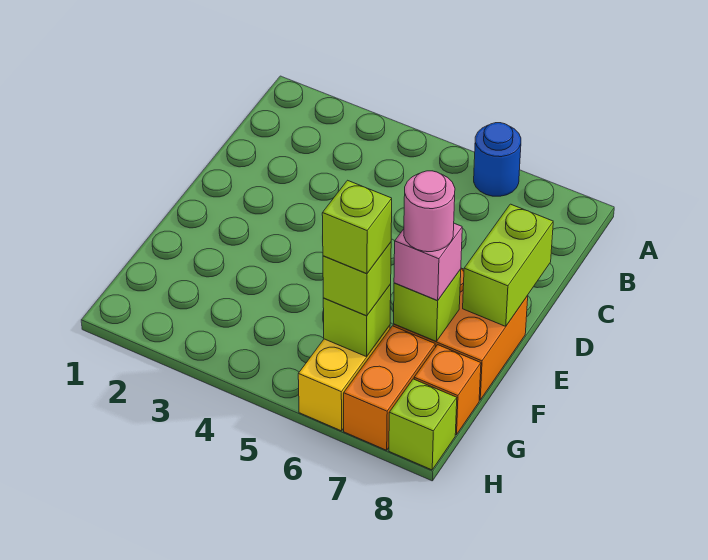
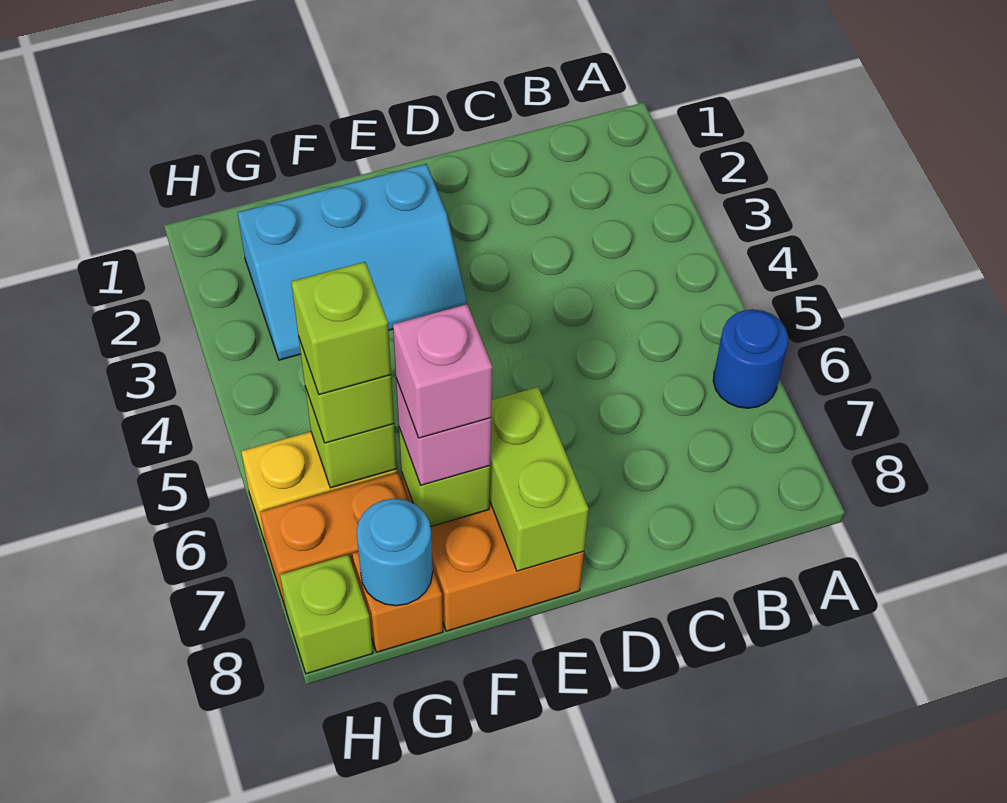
lime brick D8:E8 level 2 -> lime brick E7:E8 level 2
none -> cyan slope E2:G3 level 1 top 2
pink round brick F7 level 4 -> pink brick F7 level 4
none -> cyan round brick G8 level 2

